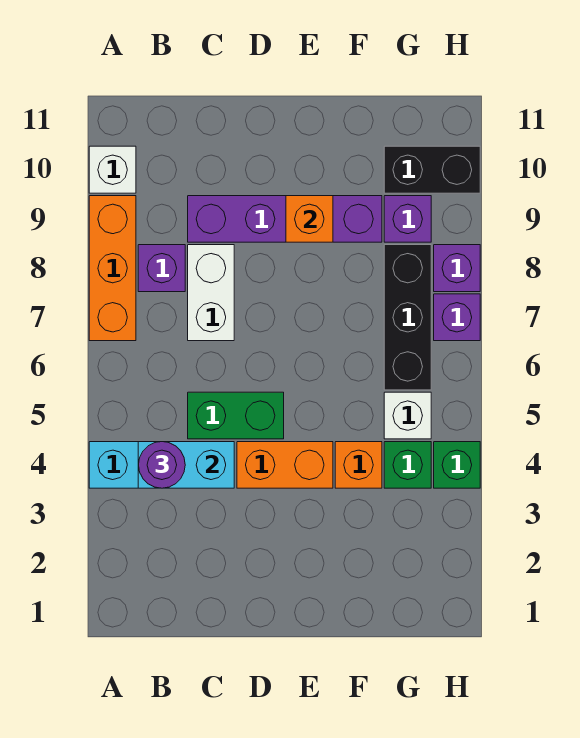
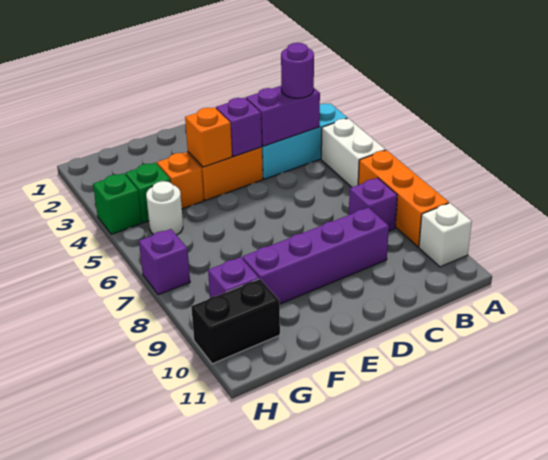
cyan brick B4:C4 level 2 -> purple brick B4:C4 level 2
green brick C5:D5 level 1 -> none
white brick C7:C8 level 1 -> white brick A5:A6 level 1
orange brick E9 level 2 -> orange brick E4 level 2
white brick G5 level 1 -> white round brick G5 level 1
black brick G6:G8 level 1 -> none
purple brick H8 level 1 -> purple brick D4 level 2

